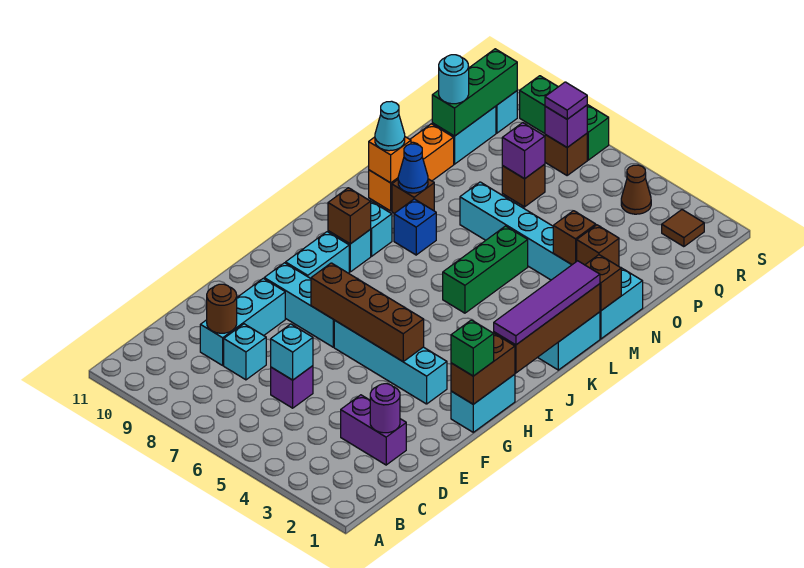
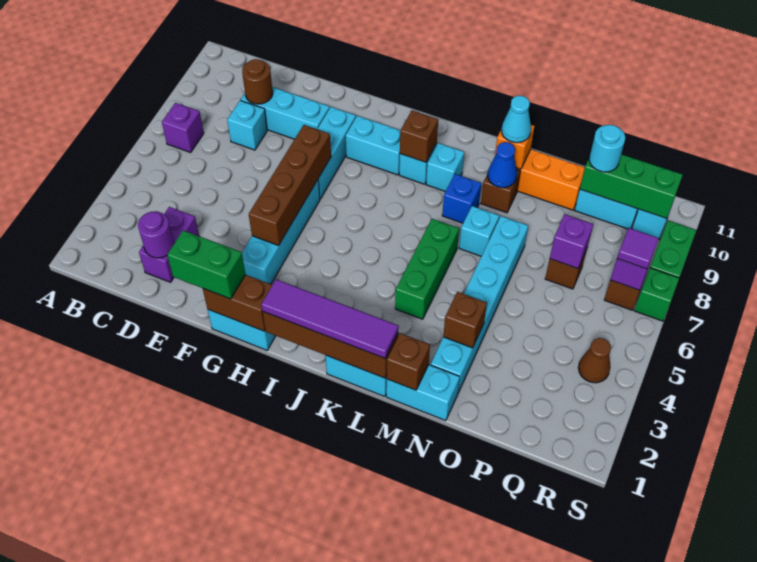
purple brick D6 level 1 -> purple brick B7 level 1
cyan brick D6 level 2 -> cyan brick M7 level 1
green brick G1 level 3 -> green brick F1:G1 level 3
green brick K5:M5 level 1 -> green brick L4:L6 level 1
brown brick N2 level 2 -> none
brown tile R2 level 1 -> none

